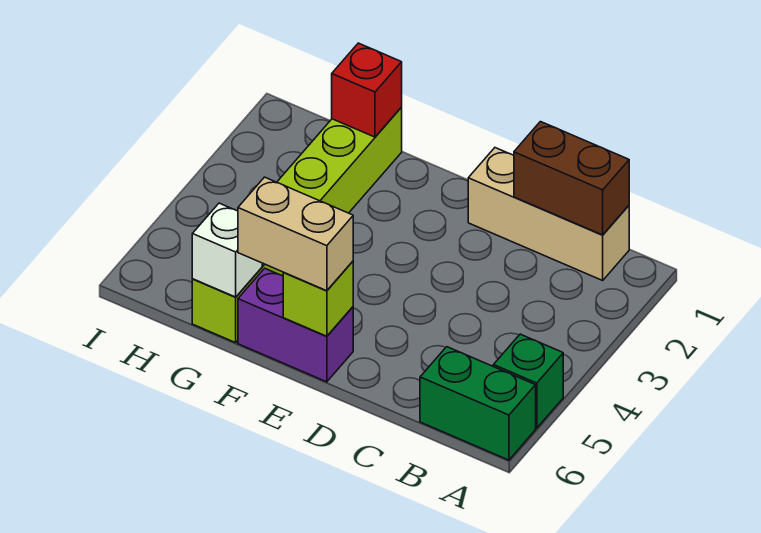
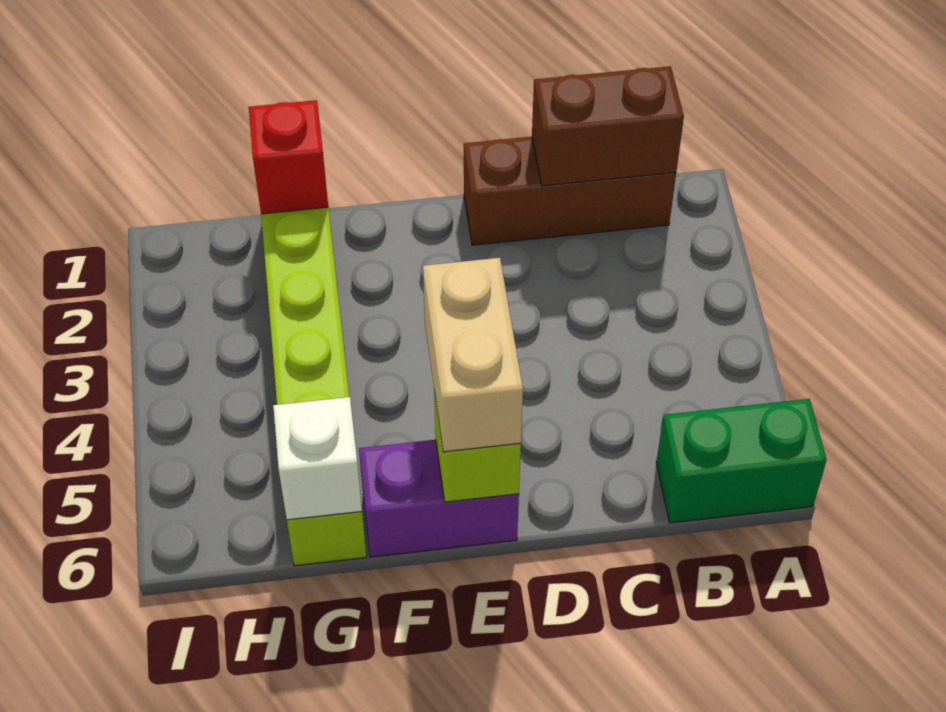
green brick A5 level 1 -> none
tan brick B1:D1 level 1 -> brown brick B1:D1 level 1
tan brick E6:F6 level 3 -> tan brick E5:E6 level 3

